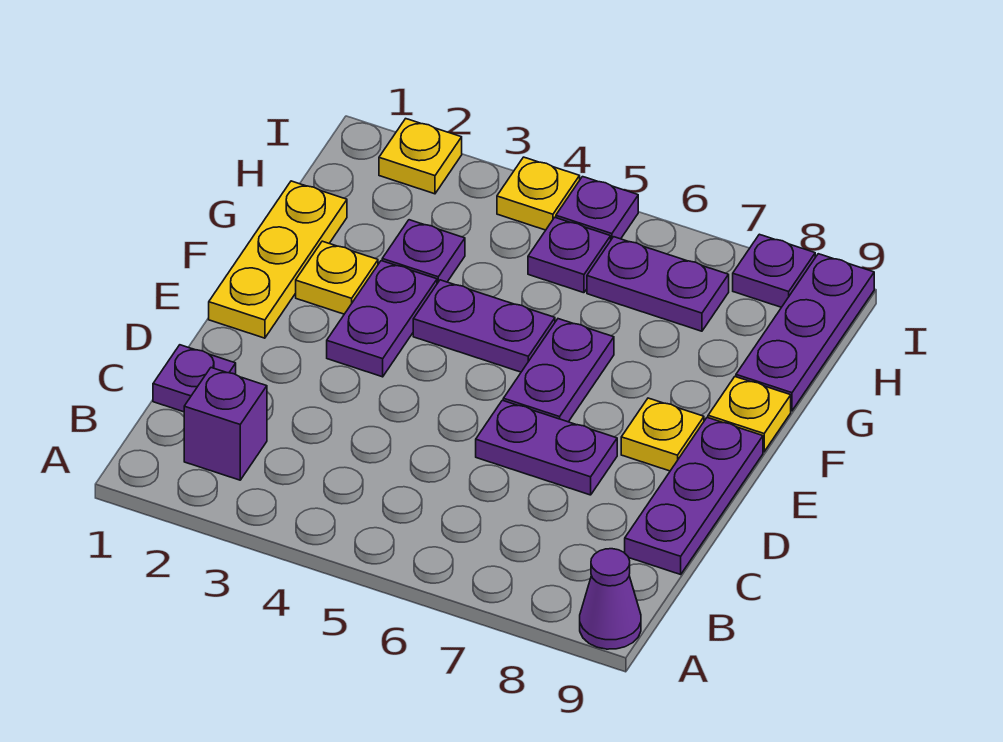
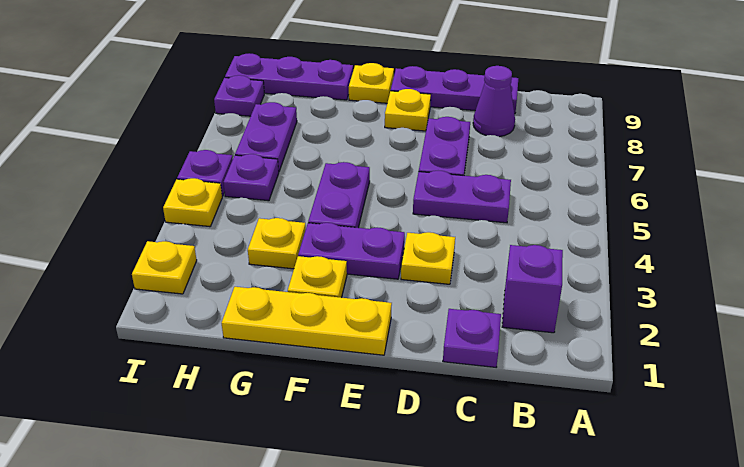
purple cone A9 level 1 -> purple cone C8 level 1
none -> yellow plate D3 level 1
purple plate E6:F6 level 1 -> purple plate C5:D5 level 1
purple plate G3 level 1 -> yellow plate G3 level 1

